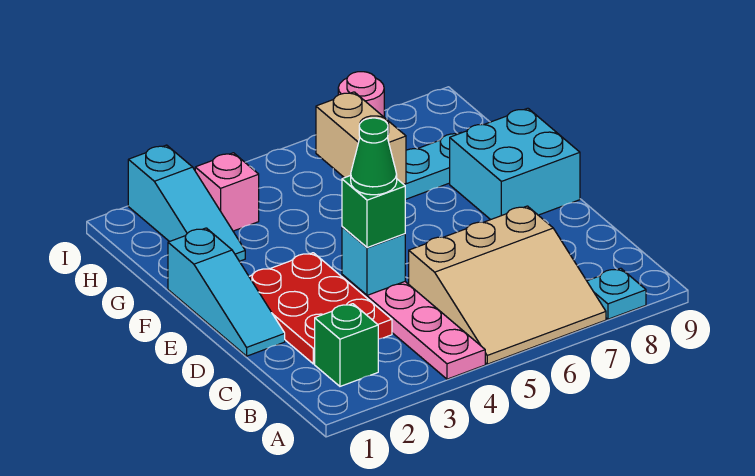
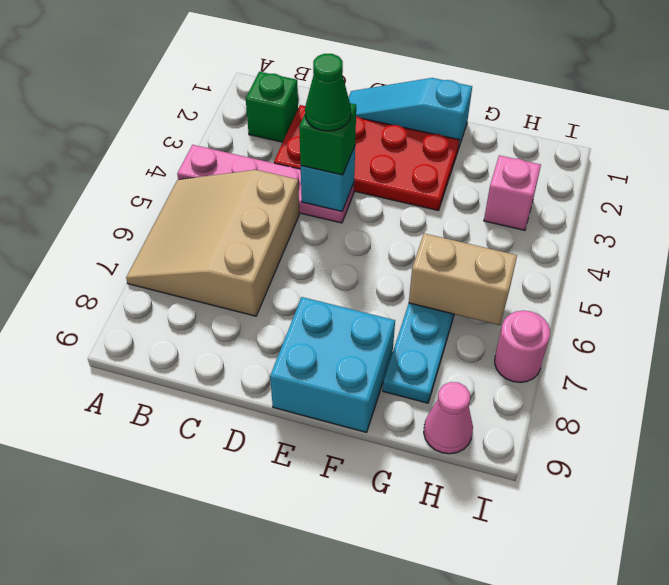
cyan plate A8 level 1 -> none
red plate C2:E3 level 1 -> red plate C2:F3 level 1
cyan slope G2:I2 level 1 top I -> none
none -> pink cone H9 level 1

